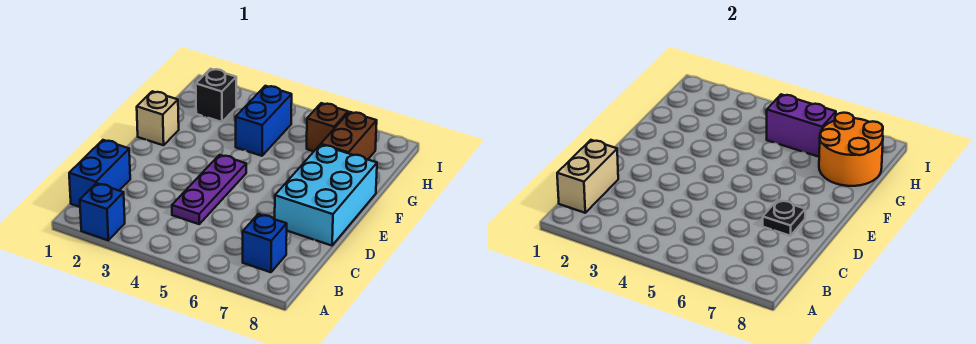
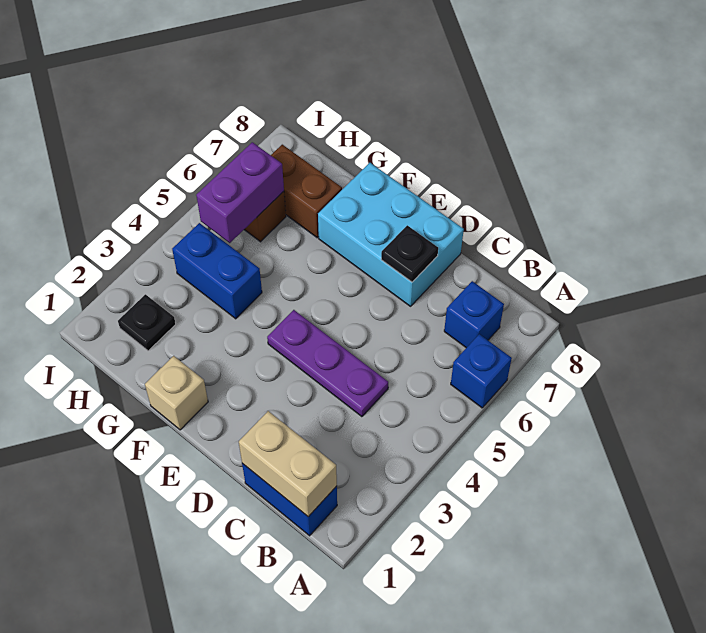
blue brick A2 level 1 -> blue brick A6 level 1
orange round brick G7:H8 level 2 -> none
black brick H2 level 1 -> black plate H2 level 1

